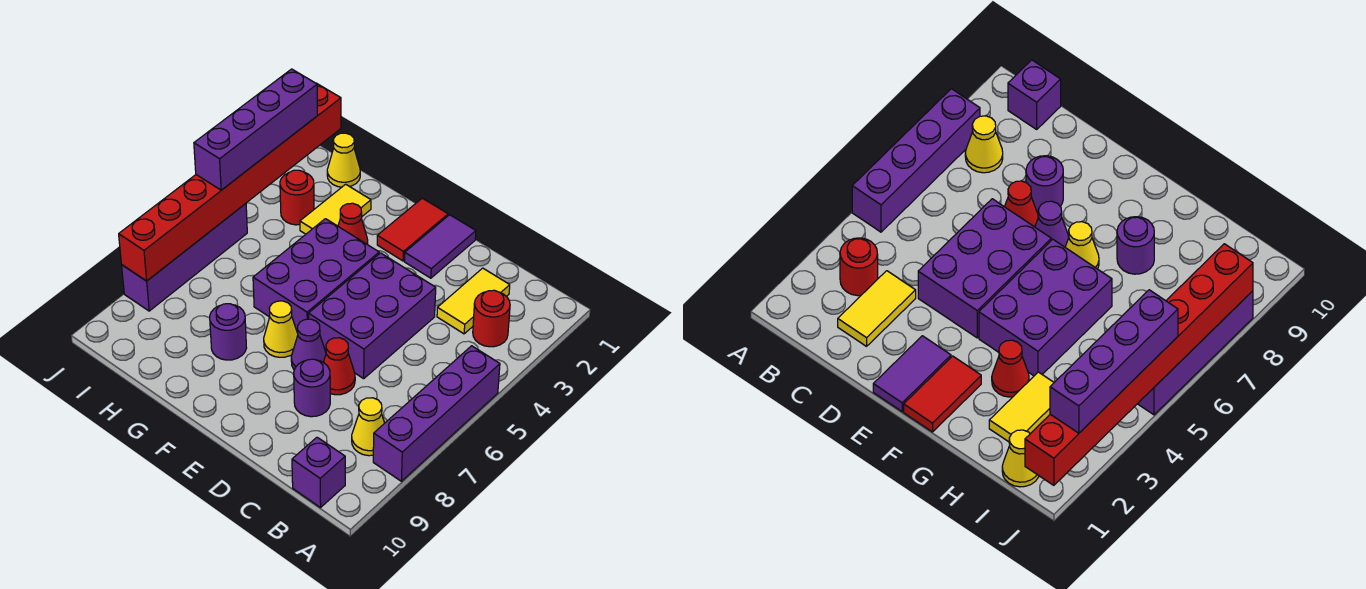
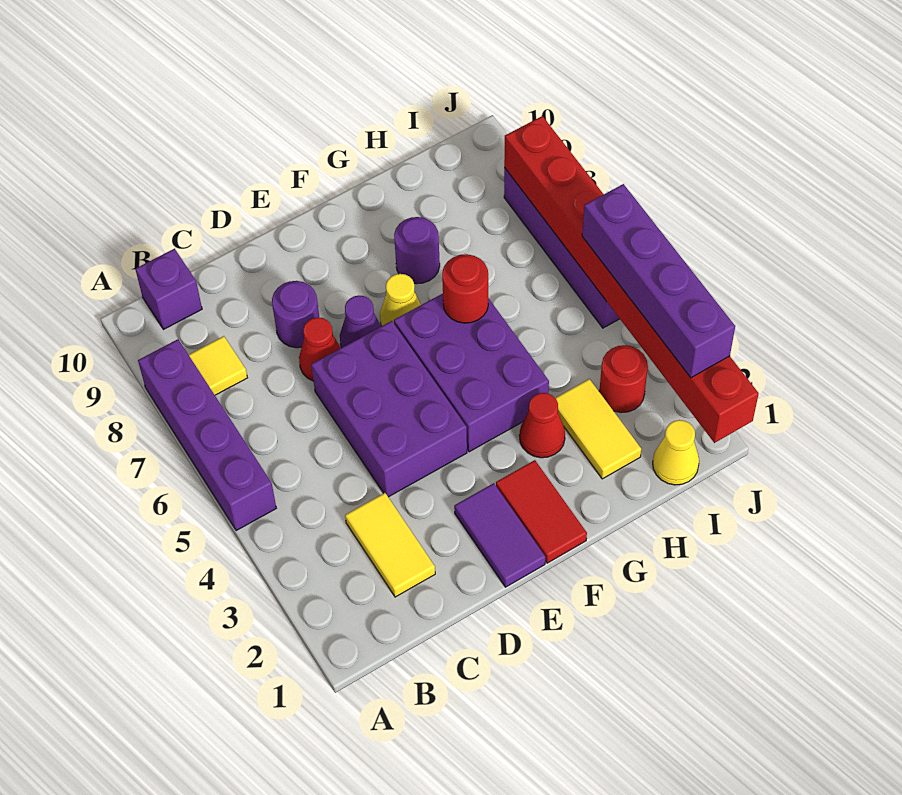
red round brick B3 level 1 -> red round brick G6 level 2
yellow cone B8 level 1 -> yellow tile B8 level 1

